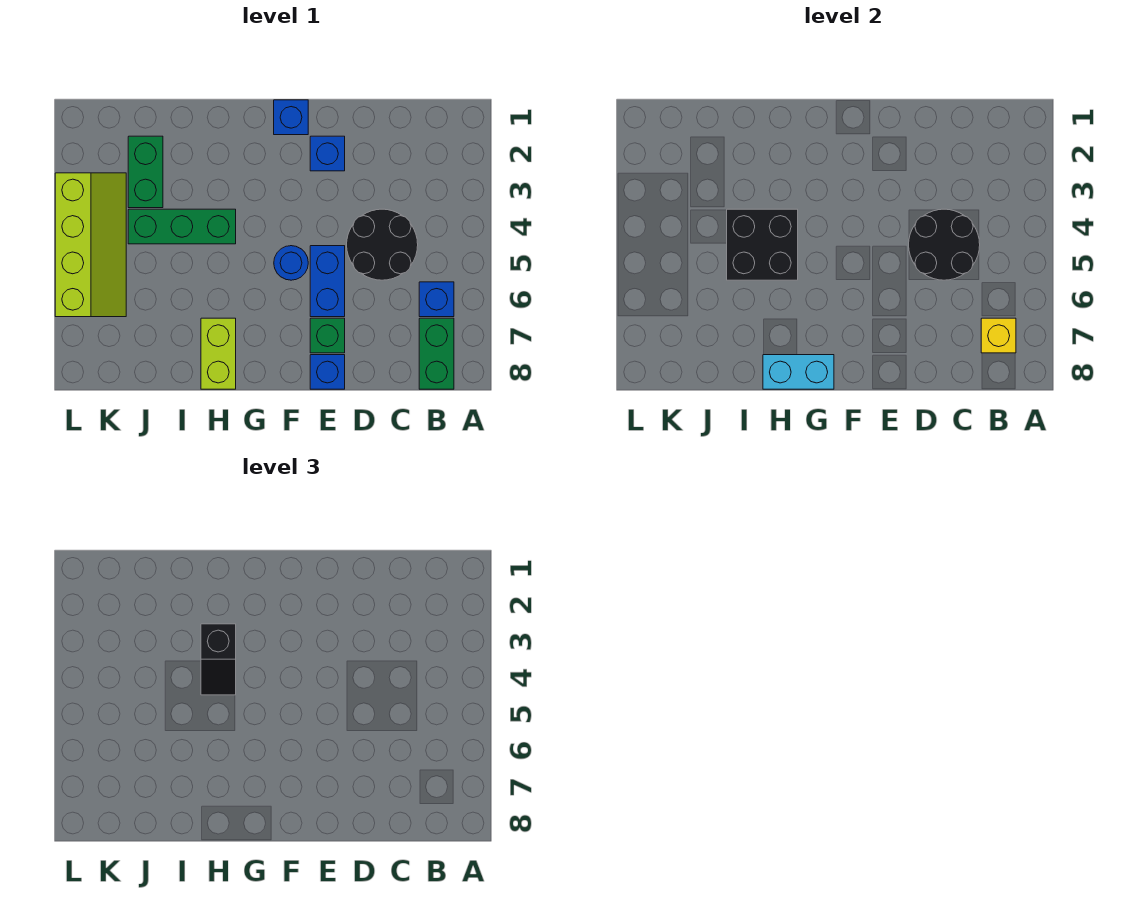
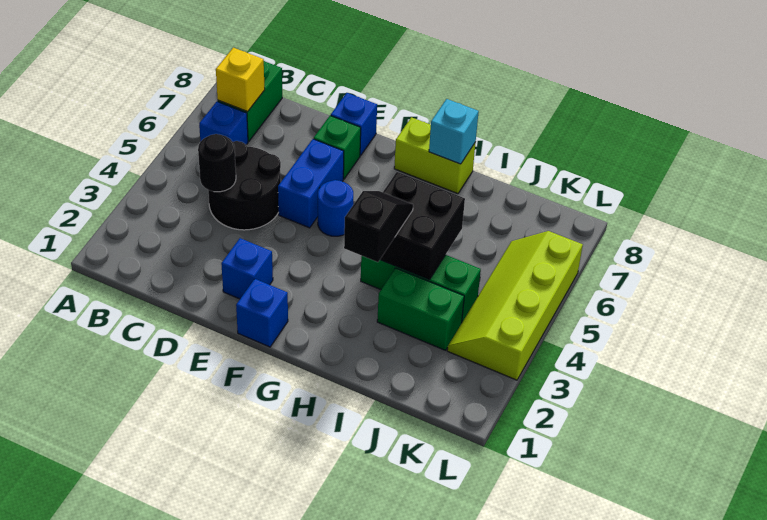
black round brick C4:D5 level 2 -> black round brick C4 level 2
cyan brick G8:H8 level 2 -> cyan brick H8 level 2
lime brick H7:H8 level 1 -> lime brick G8:H8 level 1
green brick J2:J3 level 1 -> green brick I3:J3 level 1

